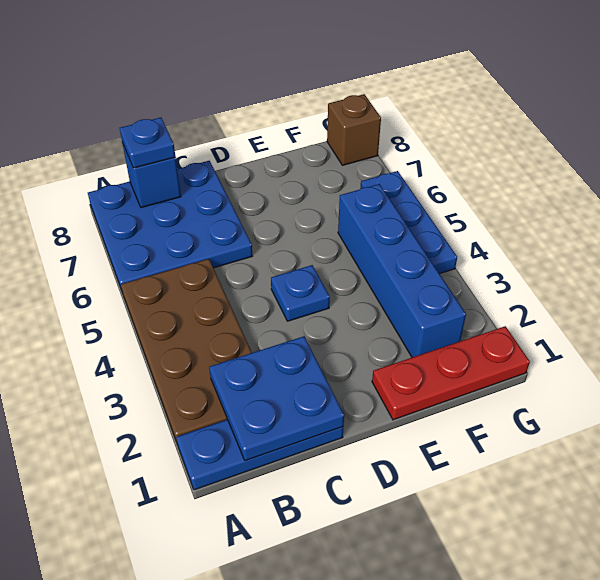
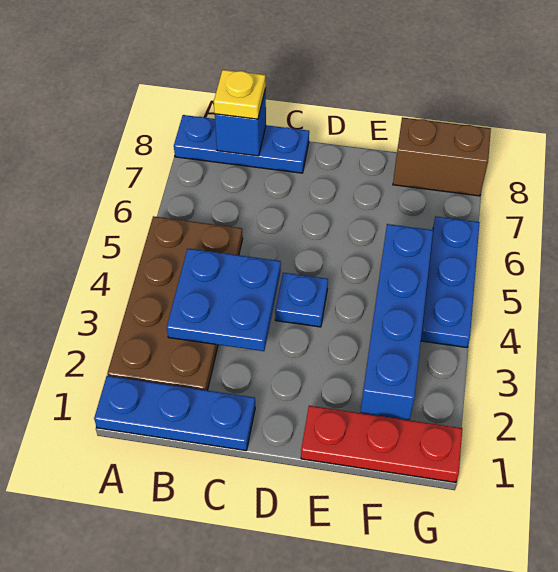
blue plate A6:C8 level 1 -> blue plate A8:C8 level 1
blue plate B1:C2 level 2 -> blue plate B3:C4 level 2
blue plate B8 level 3 -> yellow plate B8 level 3
brown brick G8 level 1 -> brown brick F8:G8 level 1

